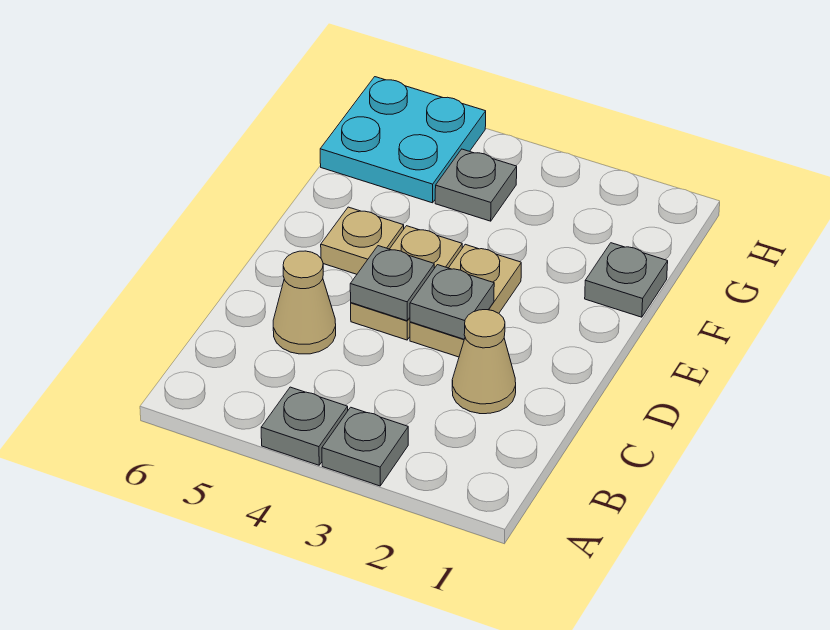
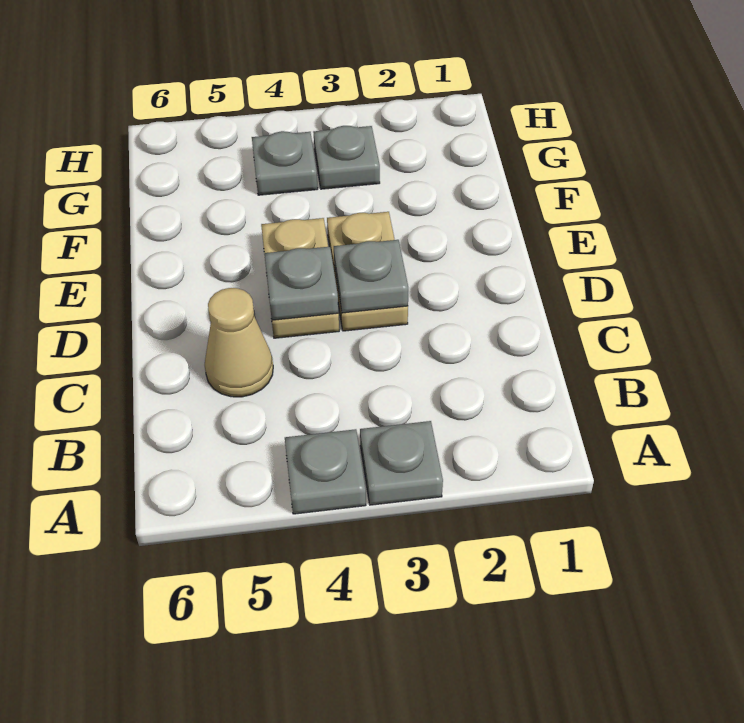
tan cone C2 level 1 -> none
tan plate E5 level 1 -> none
grey plate F1 level 1 -> grey plate G3 level 1
cyan plate G5:H6 level 1 -> none

